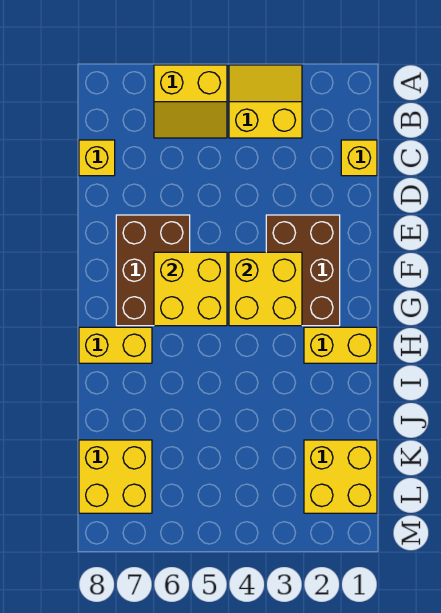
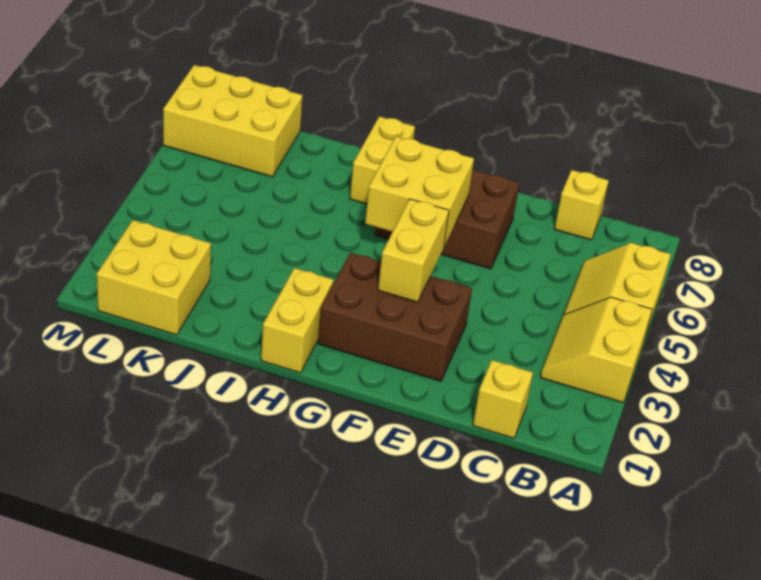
yellow slope A3:B4 level 1 top B -> yellow slope A3:B4 level 1 top A
yellow brick F3:G4 level 2 -> yellow brick F3:F4 level 2
yellow brick K7:L8 level 1 -> yellow brick K7:M8 level 1

